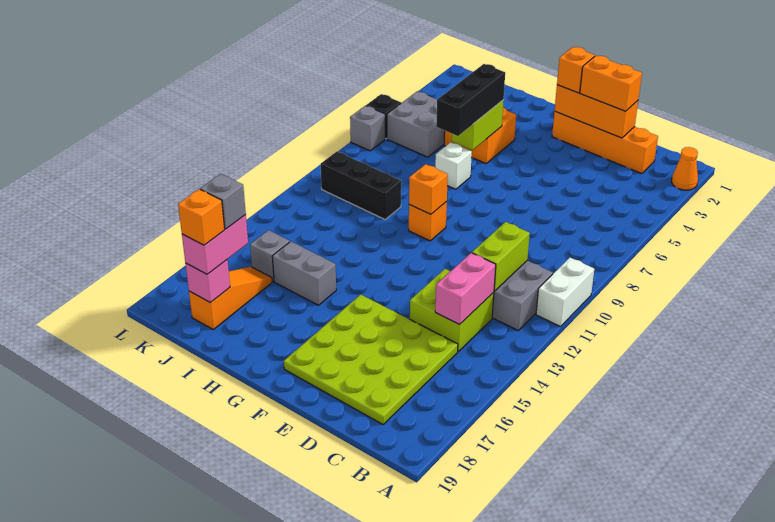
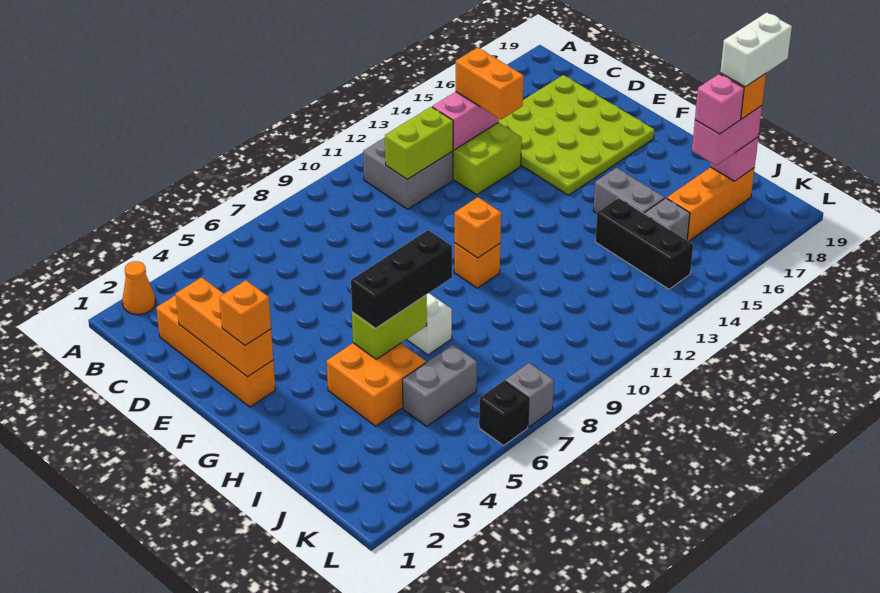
white brick A10:A11 level 1 -> white brick J18:J19 level 5
orange brick D2:E2 level 3 -> orange brick C14:D14 level 3
black brick I10:K10 level 1 -> black brick I14:K14 level 1
grey brick J5:K6 level 1 -> grey brick J5:J6 level 1
orange slope J16:J18 level 1 top 18 -> orange brick J16:J18 level 1
grey brick J17 level 4 -> pink brick J17 level 4

